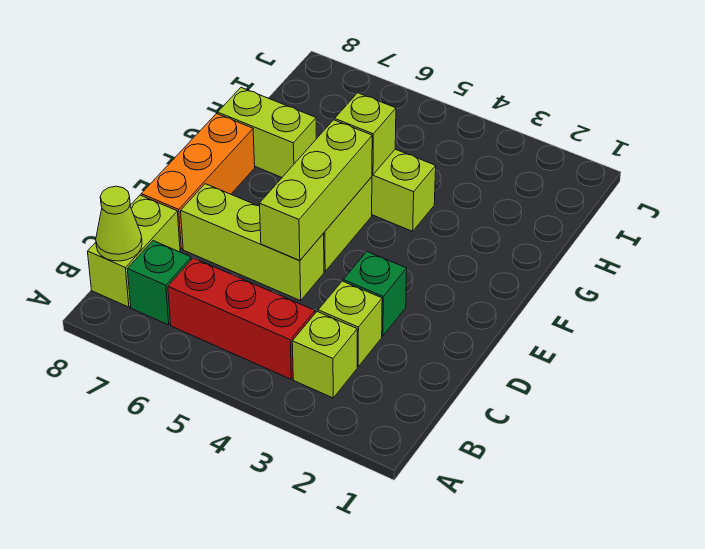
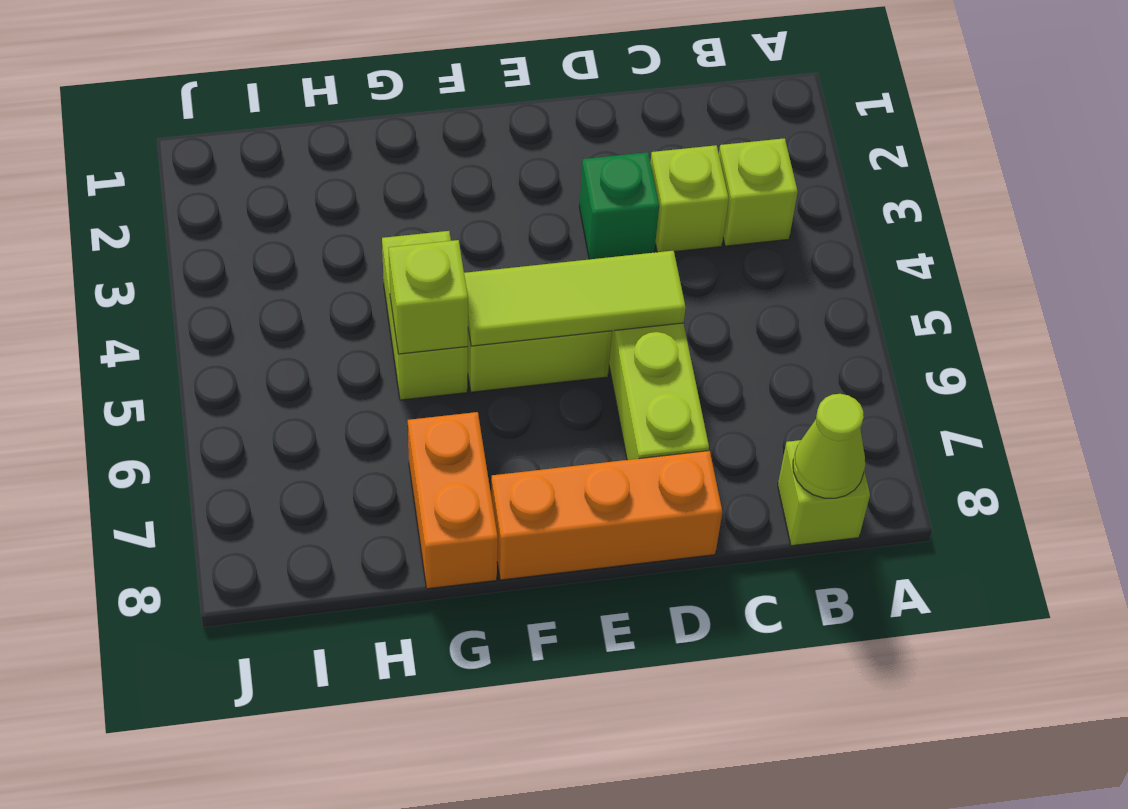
red brick B4:B6 level 1 -> none
green brick B7 level 1 -> none
lime brick B8:C8 level 1 -> lime brick B8 level 1
lime brick D5:F5 level 2 -> lime tile D5:F5 level 2
lime brick G7:G8 level 1 -> orange brick G7:G8 level 1

